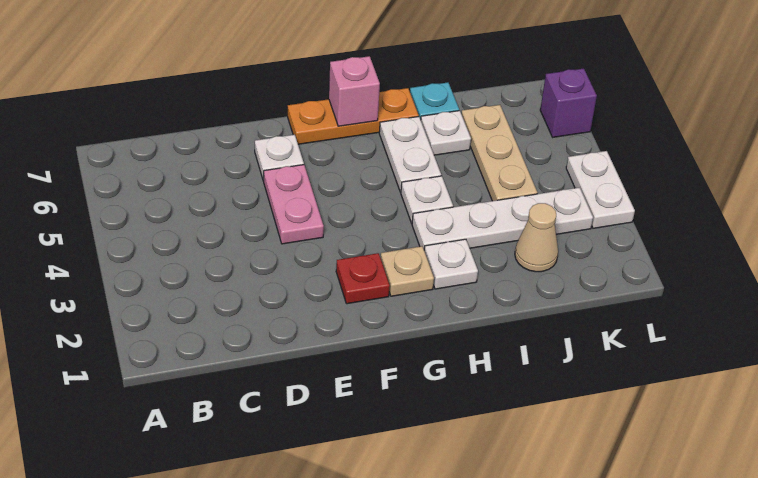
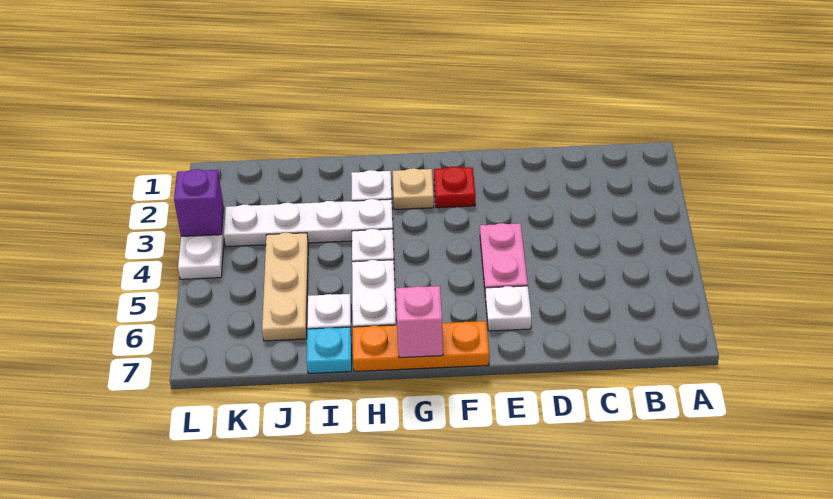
tan cone J2 level 1 -> none
purple brick L6 level 1 -> purple brick L3 level 2

